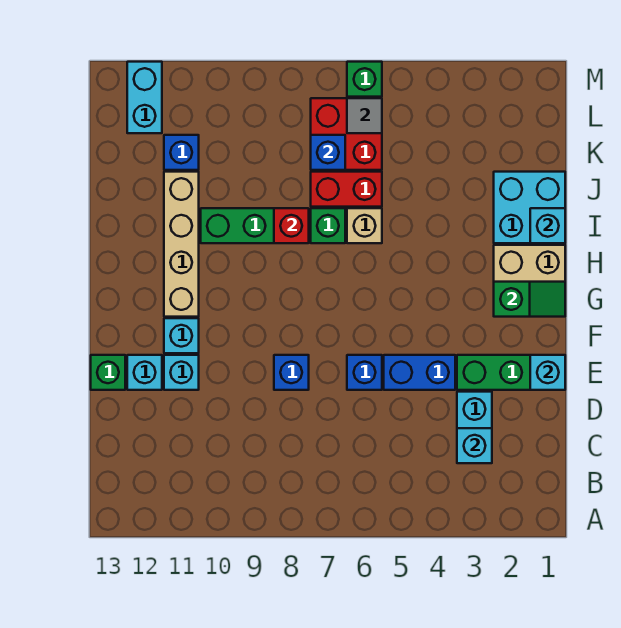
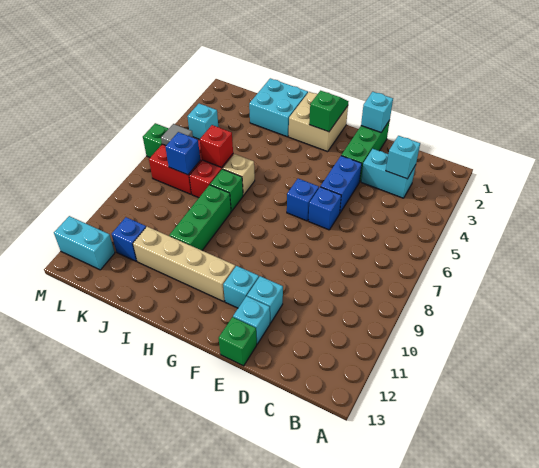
blue brick E8 level 1 -> blue brick F6 level 1
cyan brick I1 level 2 -> cyan brick L4 level 1
red brick I8 level 2 -> red brick J6 level 2

